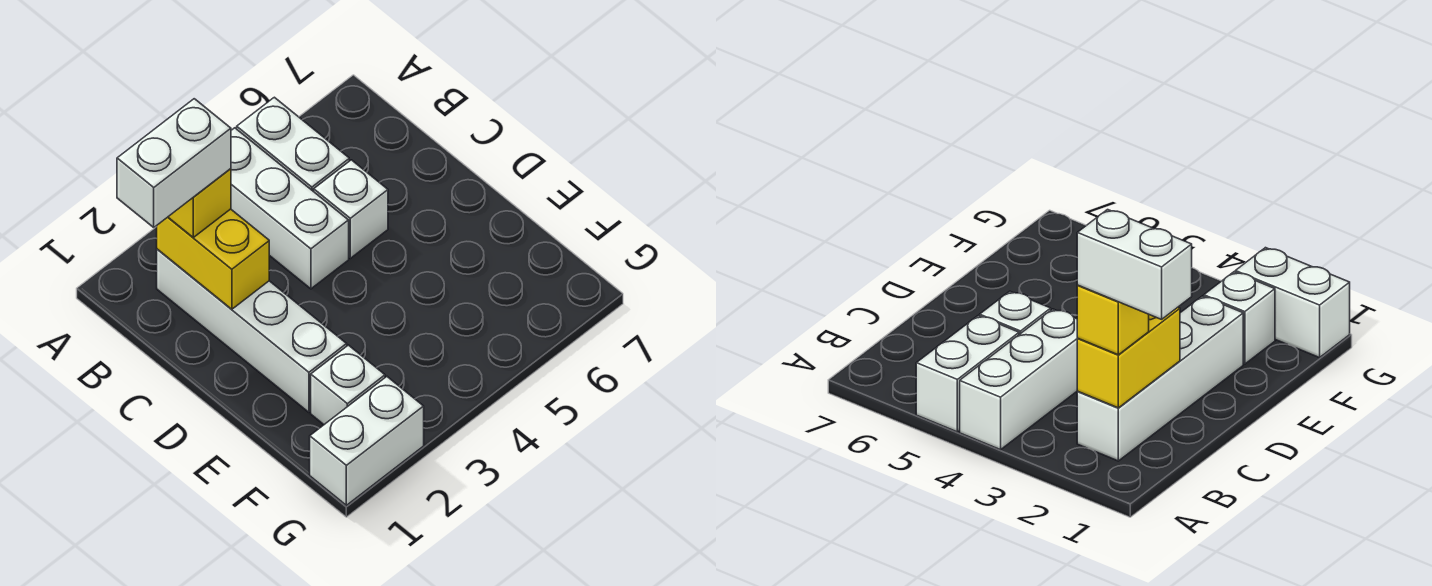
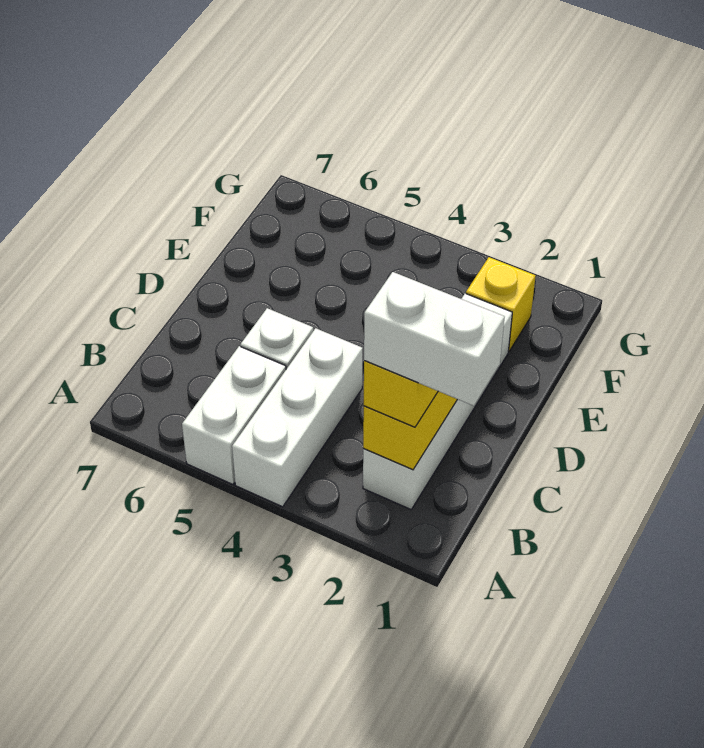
white brick F2 level 1 -> yellow brick F2 level 1
white brick G1:G2 level 1 -> none

